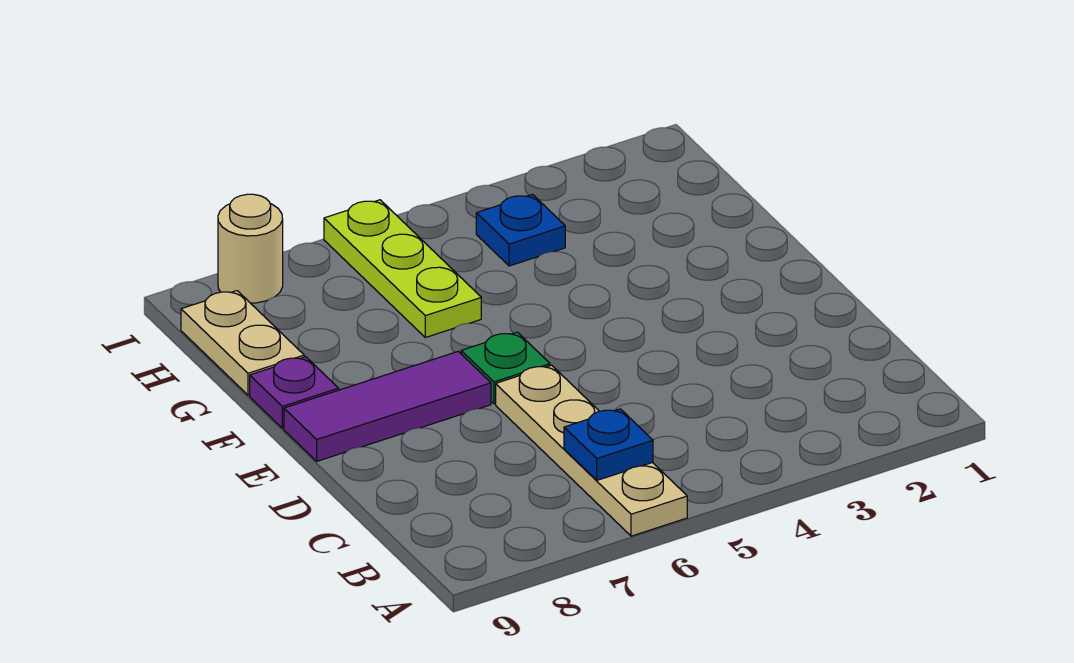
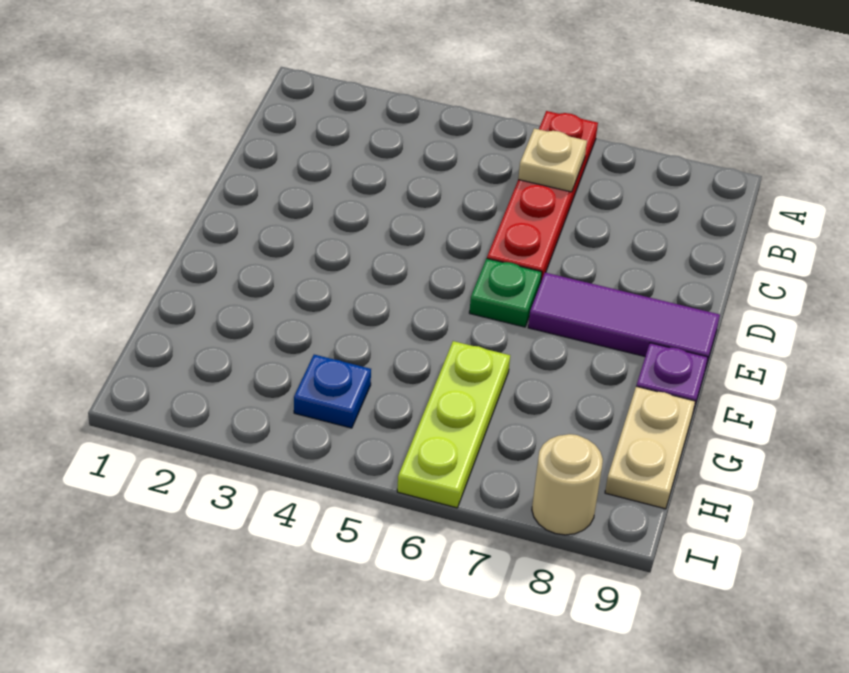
tan plate A6:D6 level 1 -> red plate A6:D6 level 1
blue plate B6 level 2 -> tan plate B6 level 2

